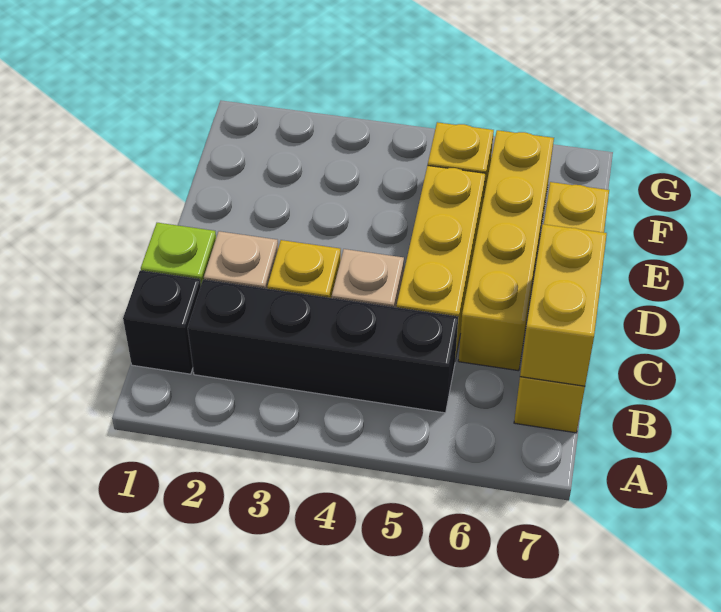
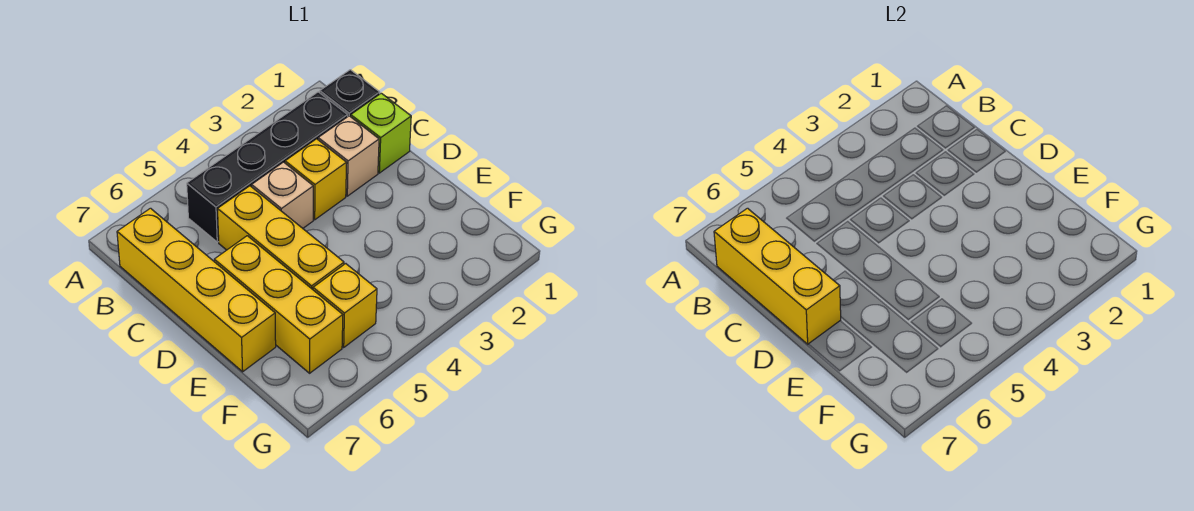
yellow brick B7:C7 level 2 -> yellow brick B7:D7 level 2
yellow brick C6:F6 level 1 -> yellow brick D6:F6 level 1

